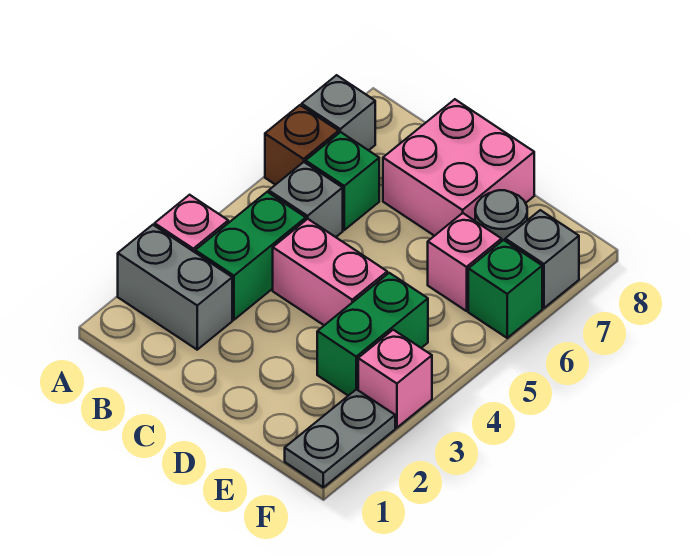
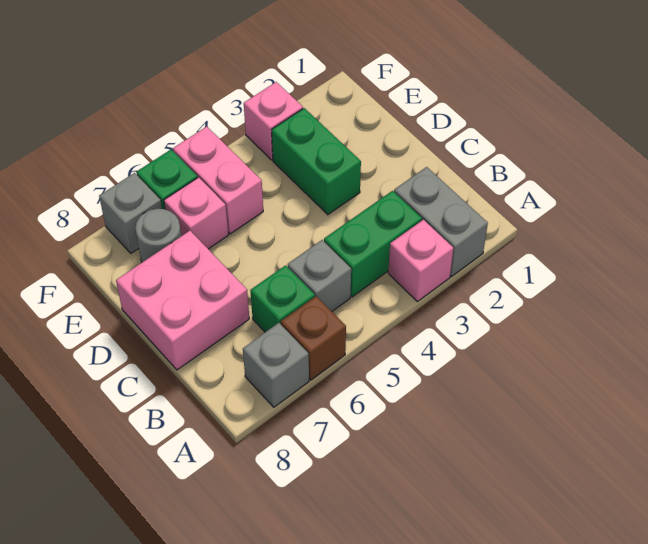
pink brick C4:D4 level 1 -> pink brick E5:F5 level 1
green brick E3:E4 level 1 -> green brick D3:E3 level 1
grey plate F1:F2 level 1 -> none

